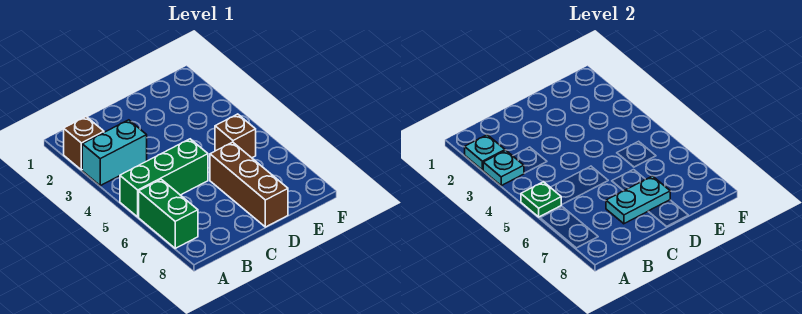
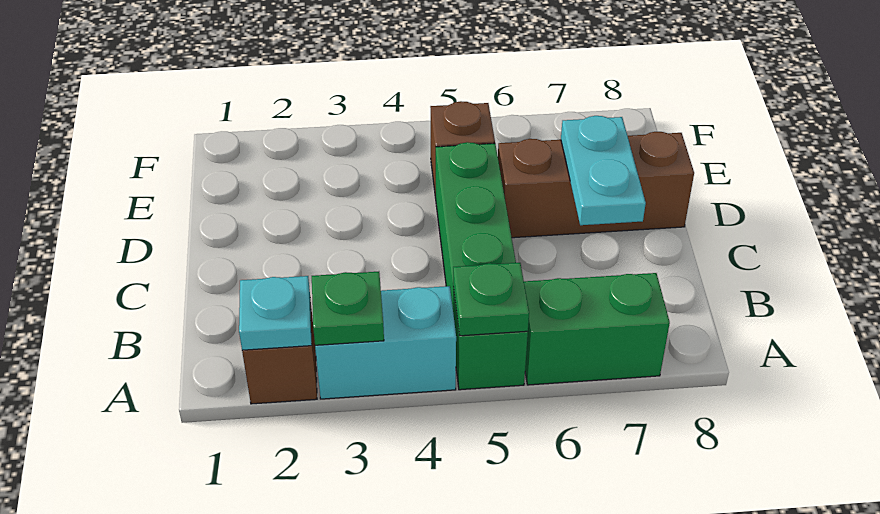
cyan brick A3:B3 level 1 -> cyan brick A3:A4 level 1
cyan plate A3 level 2 -> green plate A3 level 2
green brick A5:C5 level 1 -> green brick A5:D5 level 1

